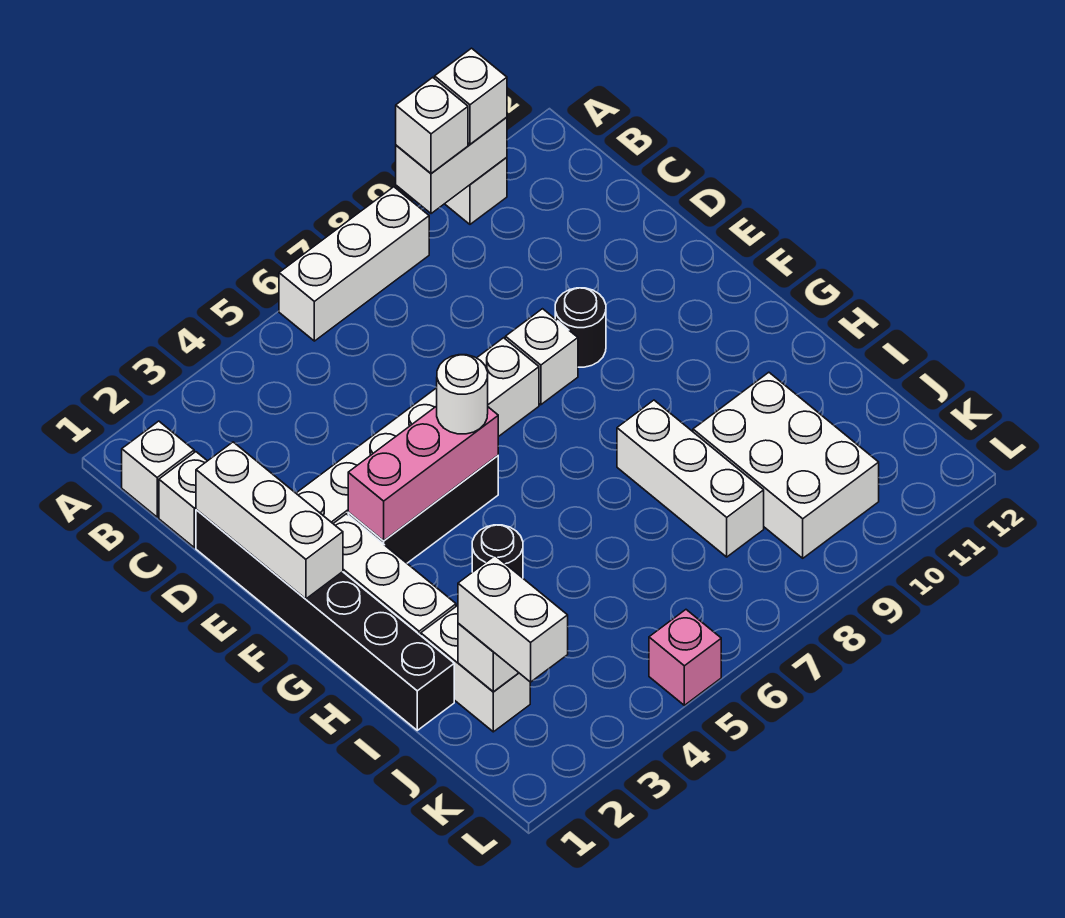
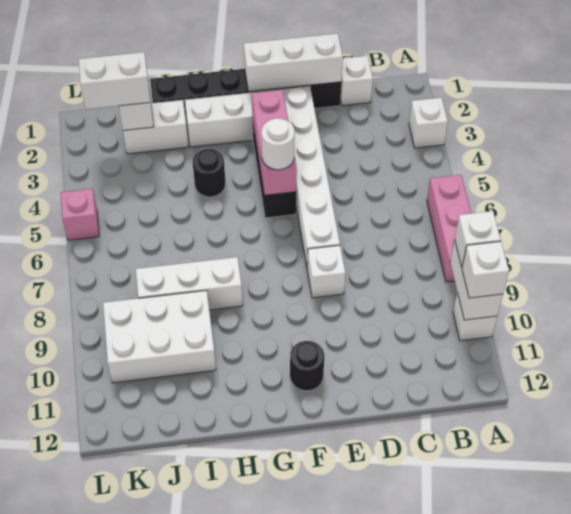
white brick A6:A8 level 1 -> pink brick A6:A8 level 1
white brick B1 level 1 -> white brick A3 level 1
black round brick E9 level 1 -> black round brick F11 level 1

